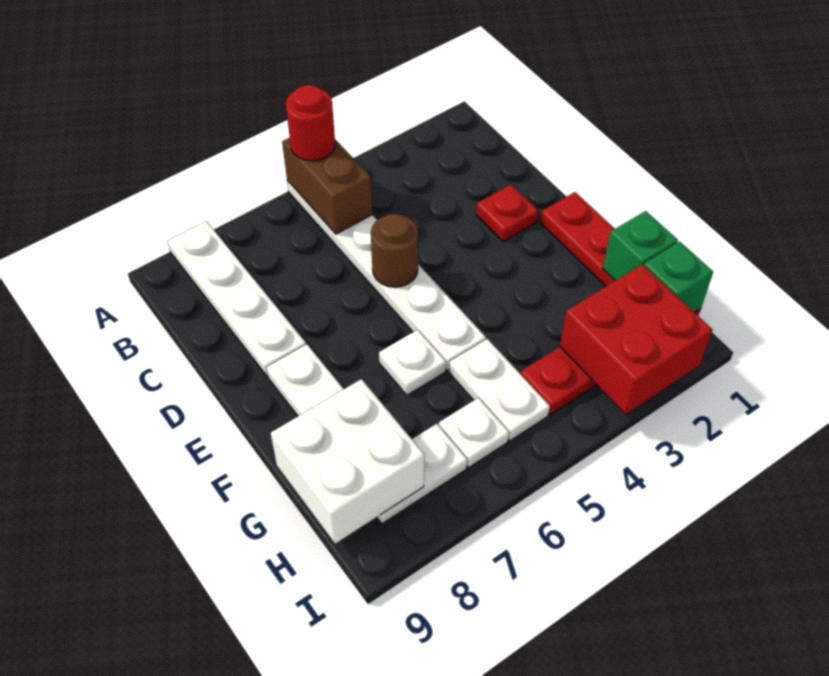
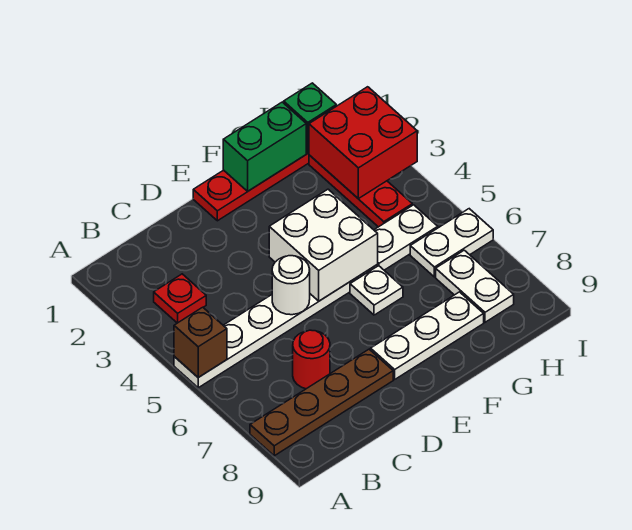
brown brick A5:B5 level 2 -> brown brick A5 level 2
red round brick A5 level 3 -> red round brick C7 level 1
white plate A8:D8 level 1 -> brown plate A8:D8 level 1
red plate D2 level 1 -> red plate B3 level 1
brown round brick D5 level 2 -> white round brick D5 level 2
green brick G1 level 2 -> green brick F1:G1 level 2
white brick G8:H9 level 2 -> white brick E4:F5 level 2
white plate H6 level 1 -> white plate H6:I6 level 1

